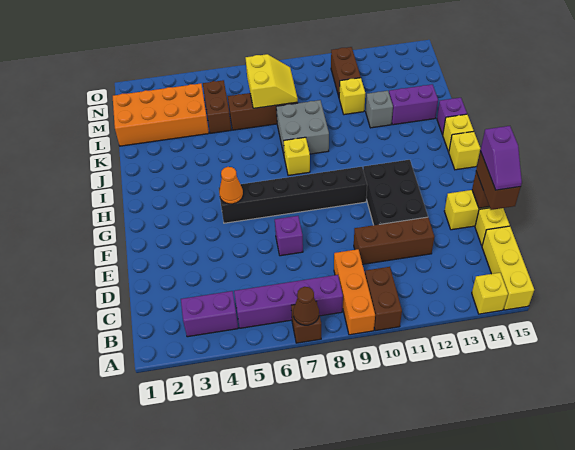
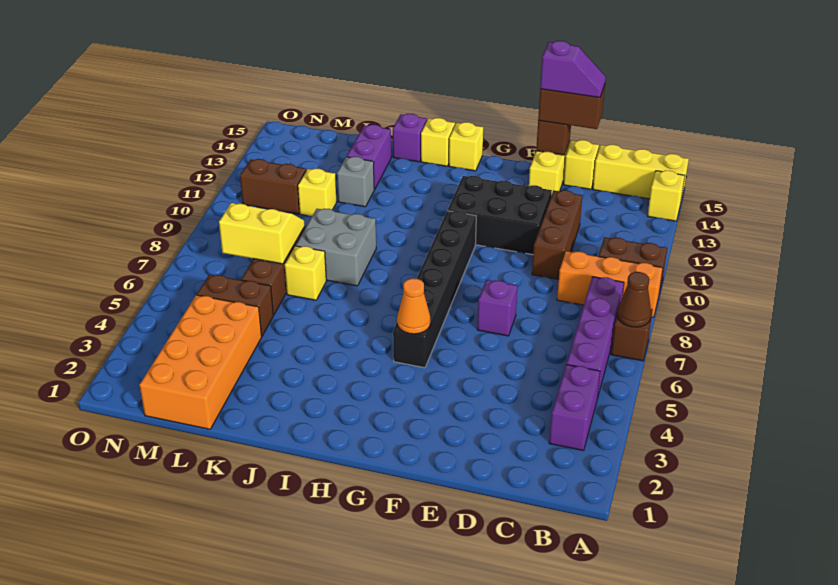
yellow brick I8 level 1 -> yellow brick K7 level 1

